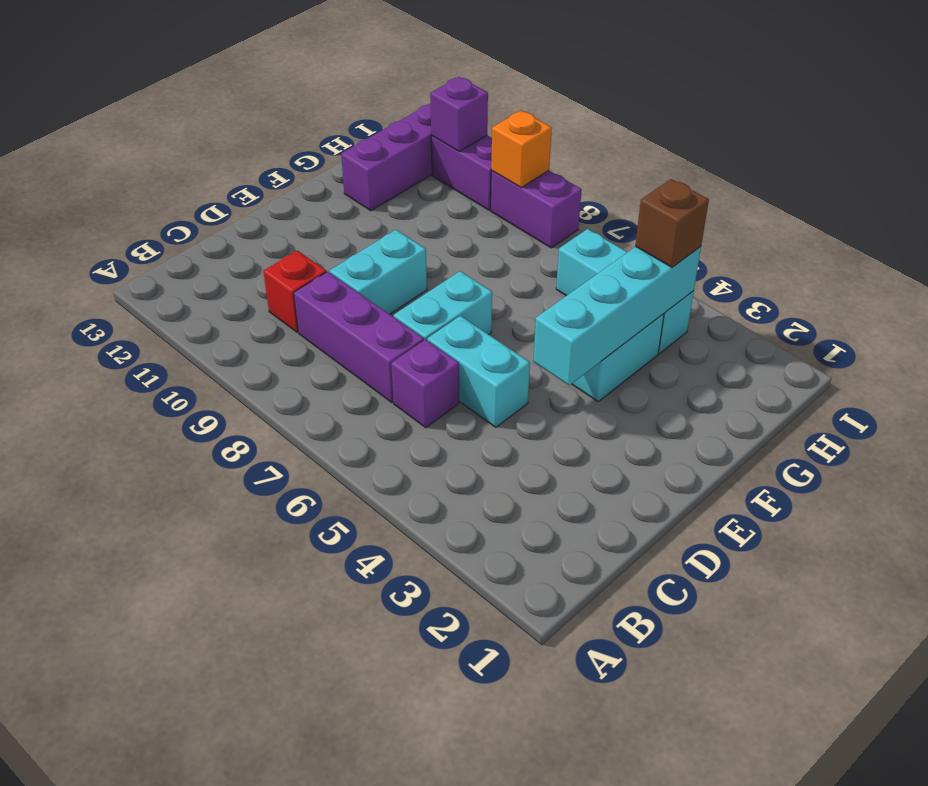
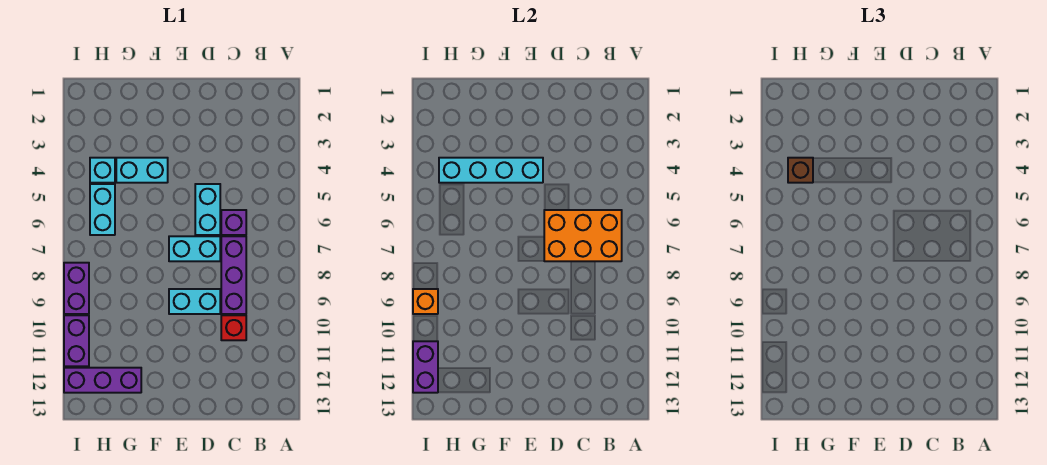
none -> orange brick B6:D7 level 2
purple brick I11 level 2 -> purple brick I11:I12 level 2

